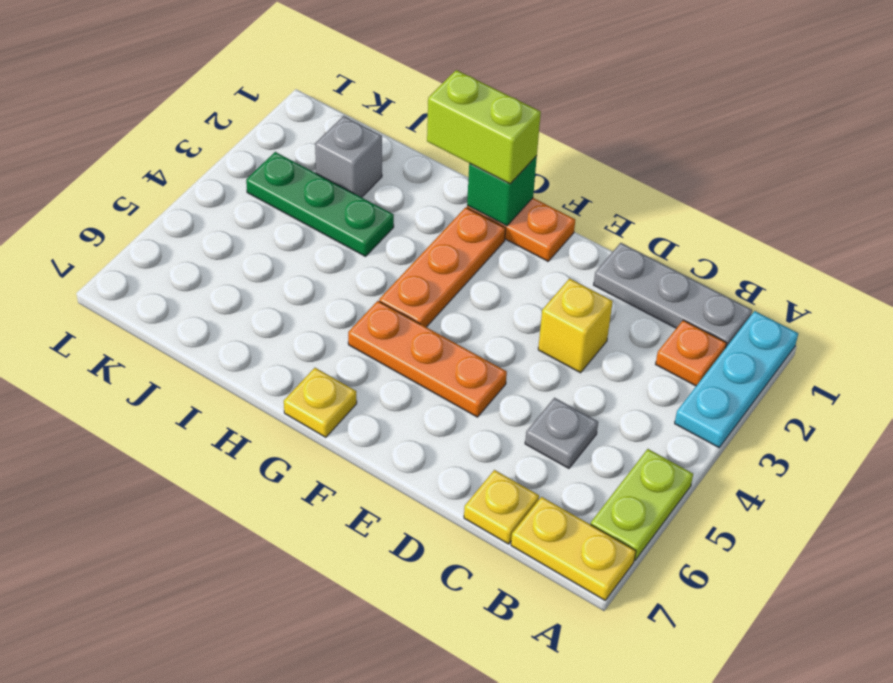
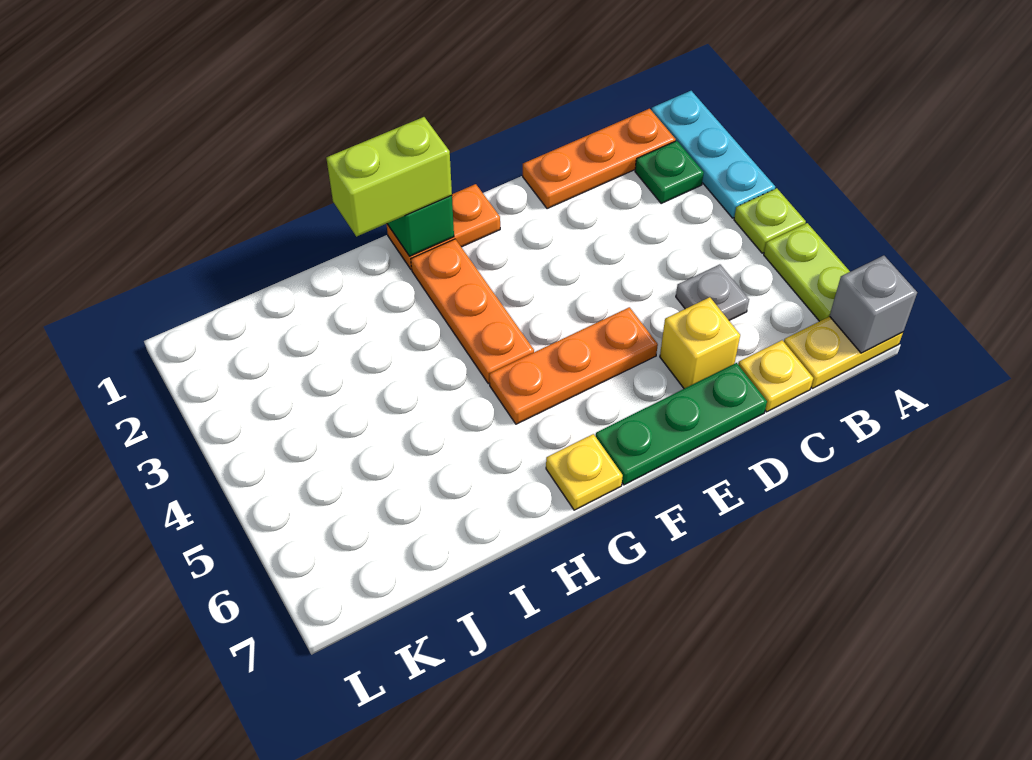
none -> lime plate A4 level 1
grey plate B1:D1 level 1 -> orange plate B1:D1 level 1
orange plate B2 level 1 -> green plate B2 level 1
yellow brick D3 level 1 -> yellow brick D6 level 1
green plate I3:K3 level 1 -> green plate D7:F7 level 1
grey brick J2 level 1 -> grey brick A7 level 2

